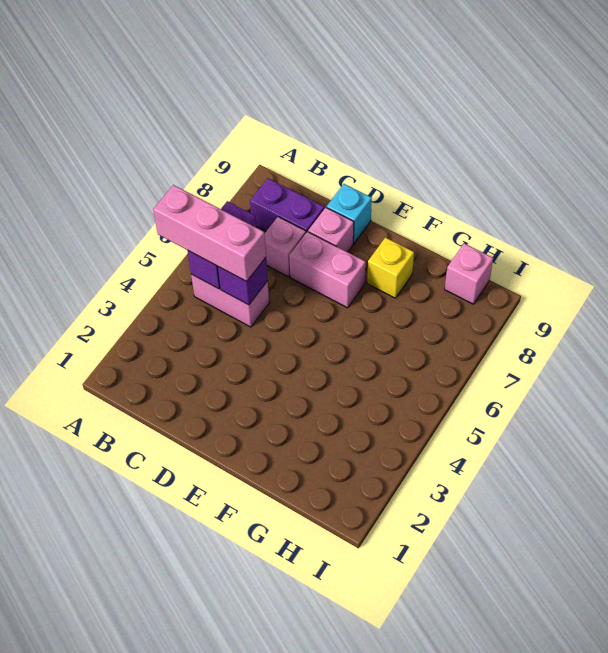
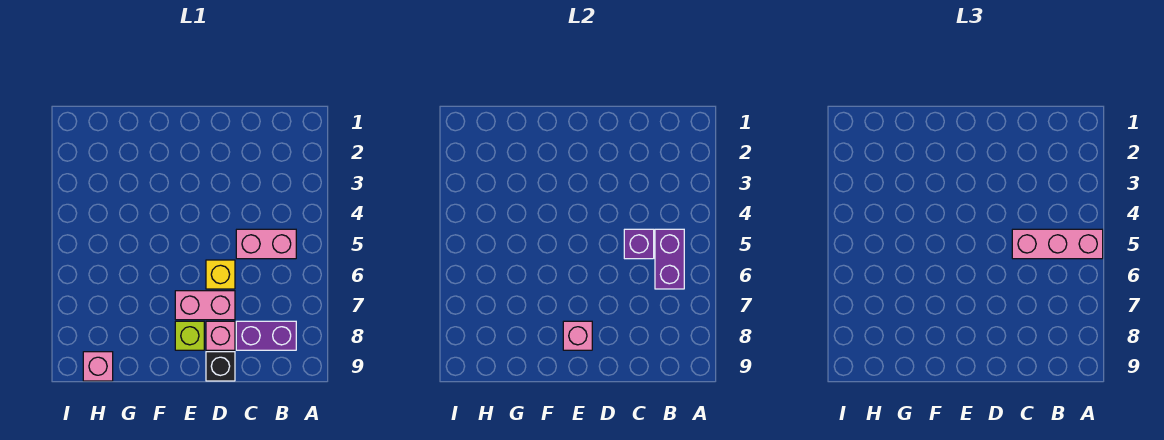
pink brick C7 level 1 -> pink brick E8 level 2
cyan brick D9 level 1 -> black brick D9 level 1
none -> lime brick E8 level 1
yellow brick F8 level 1 -> yellow brick D6 level 1

